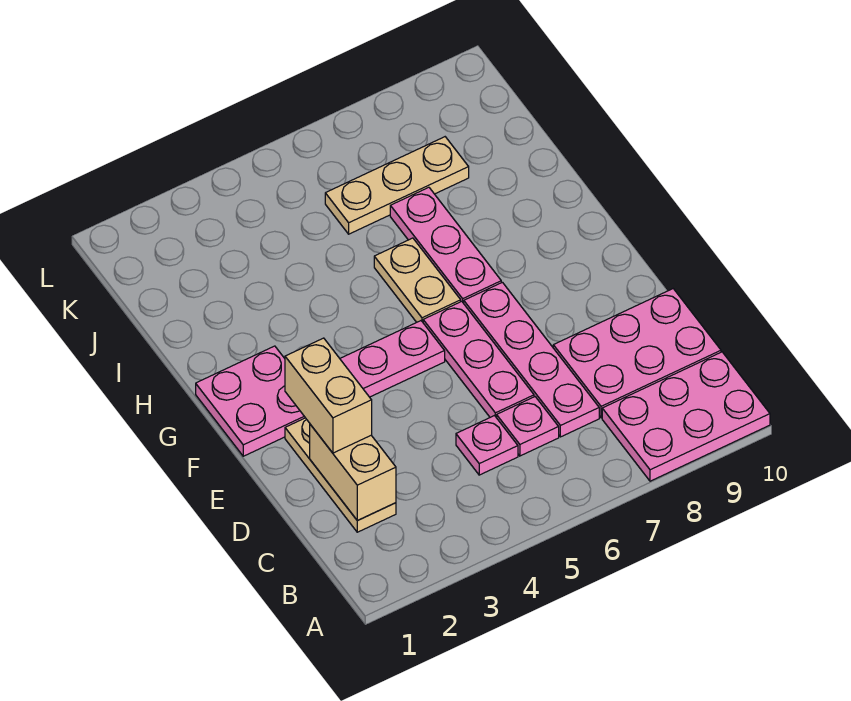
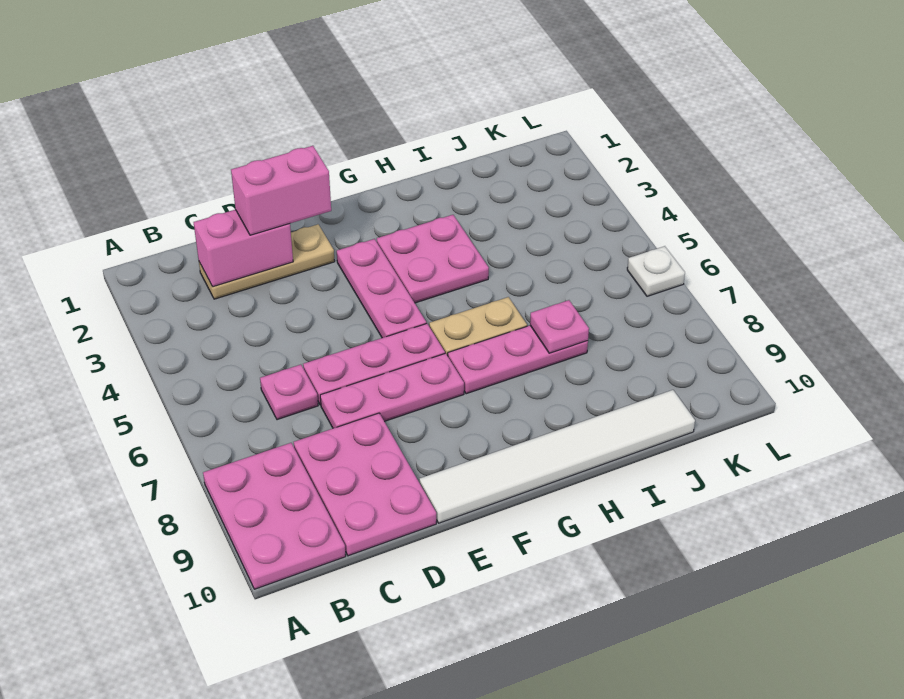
tan brick C2:D2 level 2 -> pink brick C2:D2 level 2
pink plate C5 level 1 -> pink plate I7 level 2
pink plate C7:F7 level 1 -> pink plate D7:F7 level 1
tan brick D2:E2 level 3 -> pink brick D2:E2 level 3
none -> white tile E10:J10 level 1
pink plate F1:G2 level 1 -> pink plate G3:H4 level 1
tan plate J6:J8 level 1 -> none
none -> white plate L6 level 1

